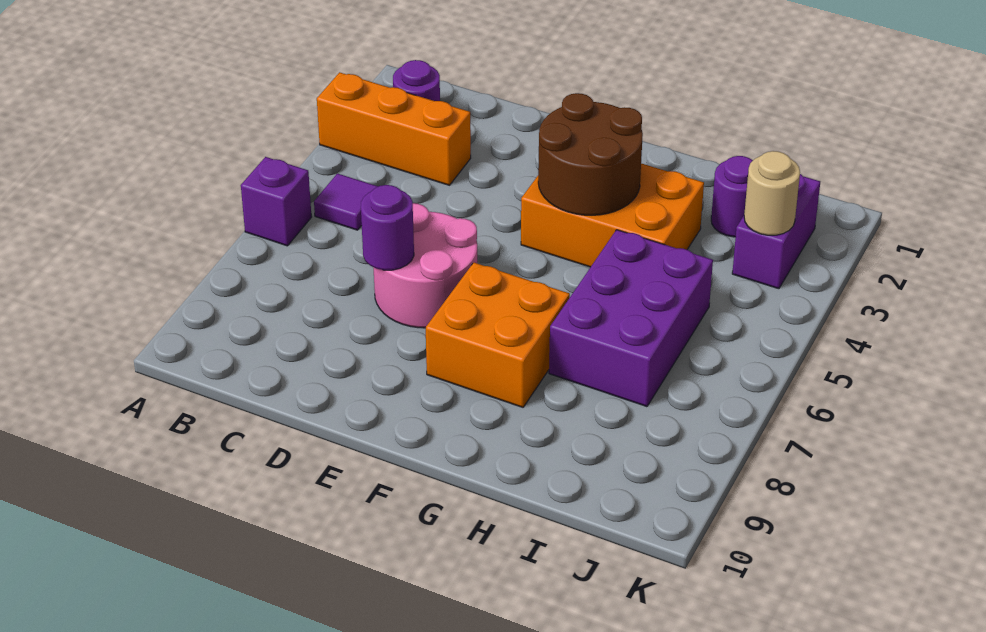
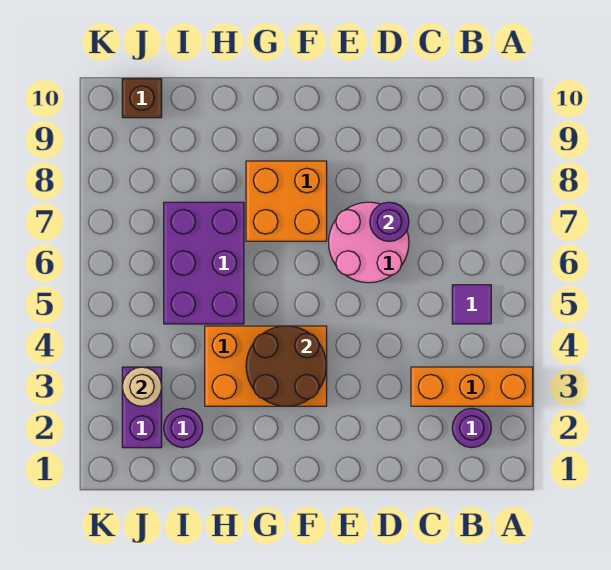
purple brick A6 level 1 -> none
none -> brown brick J10 level 1

